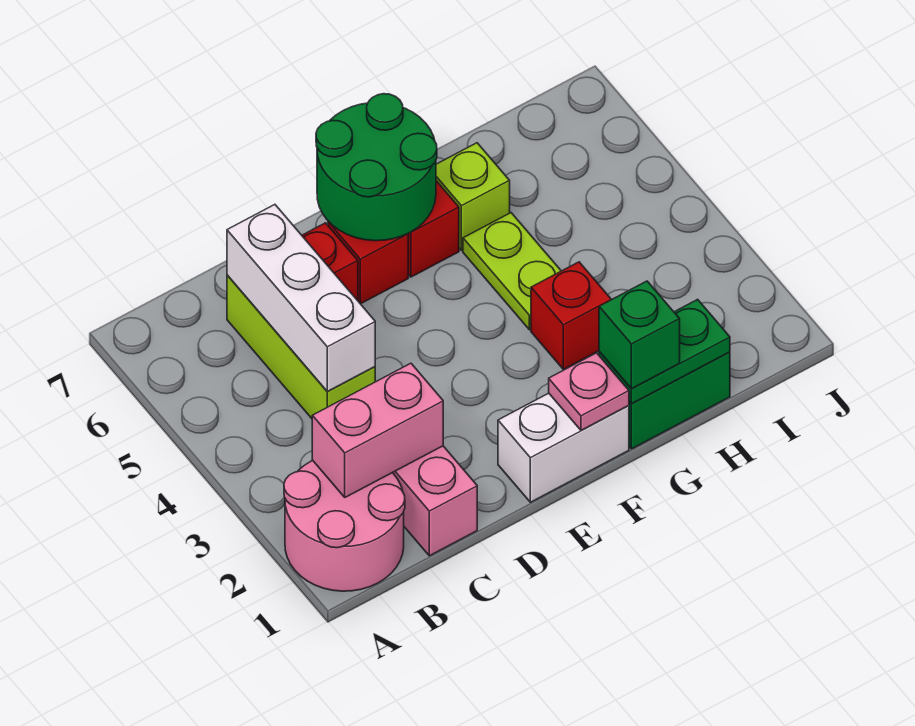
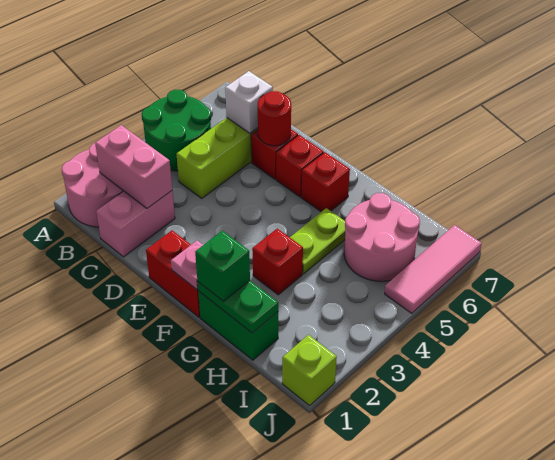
white brick C4:C6 level 2 -> white brick C6 level 2
none -> red round brick D6 level 2
white brick E1:F1 level 1 -> red brick E1:F1 level 1
green round brick E6:F7 level 2 -> green round brick A4:B5 level 1
lime brick G6 level 1 -> lime brick J1 level 1
none -> pink round brick H5:I6 level 1
none -> pink tile J5:J7 level 1

